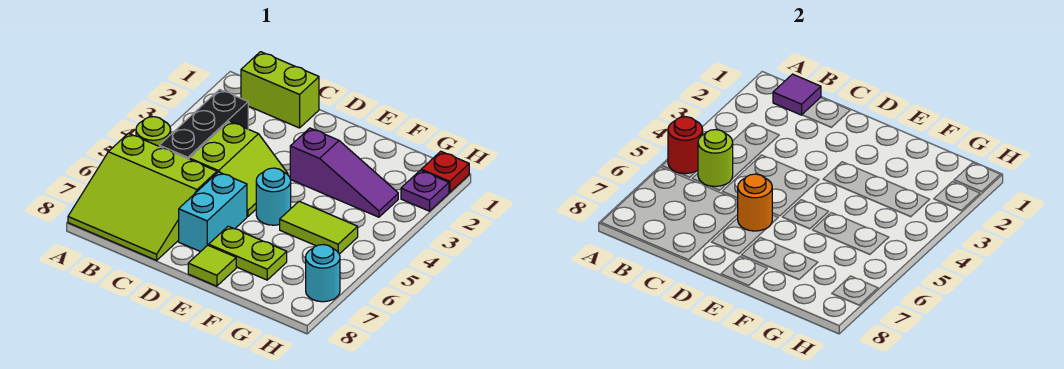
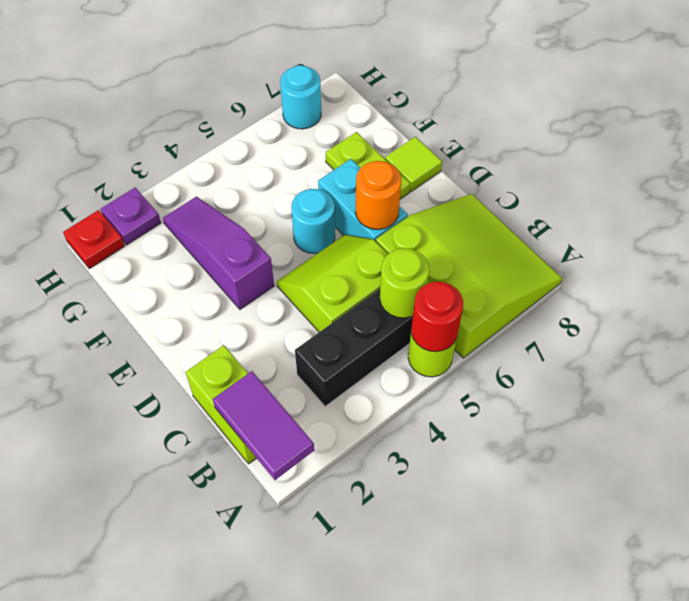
purple tile B1 level 2 -> purple tile A1:B1 level 2
cyan brick D6:D7 level 1 -> cyan brick D6:E6 level 1
lime tile F5:G5 level 1 -> none

